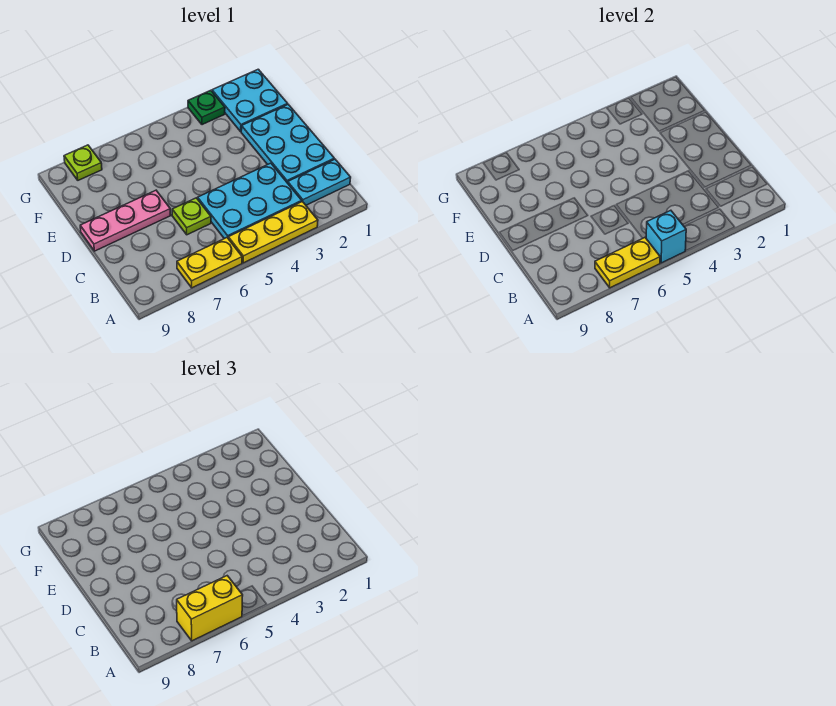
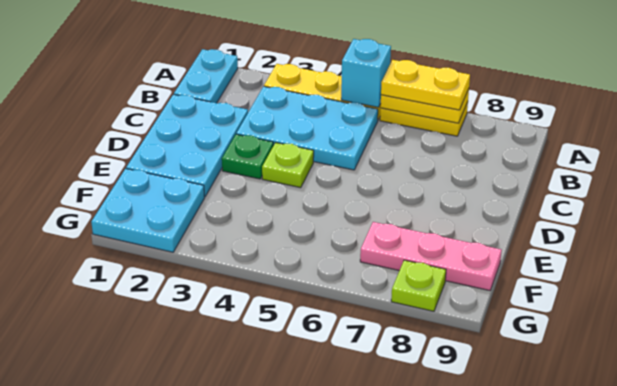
yellow brick A6:A7 level 3 -> yellow plate A6:A7 level 3
cyan plate B1:B2 level 1 -> cyan plate A1:B1 level 1
lime plate C6 level 1 -> lime plate D4 level 1
pink plate D7:D9 level 1 -> pink plate F7:F9 level 1
green plate G3 level 1 -> green plate D3 level 1

